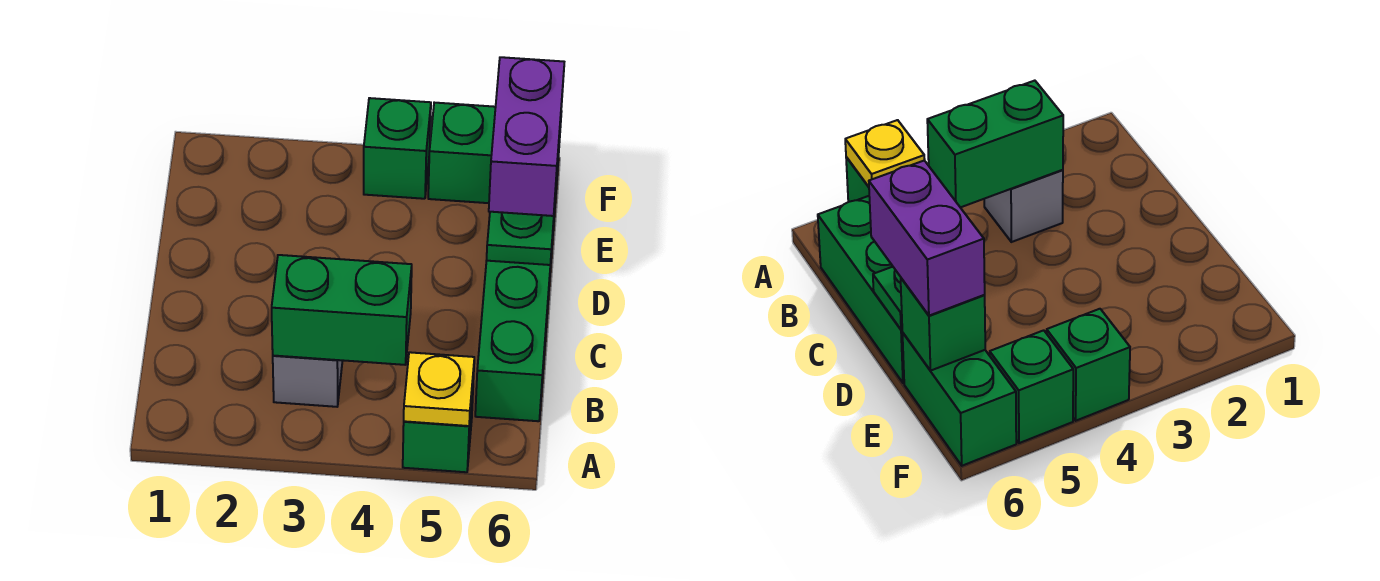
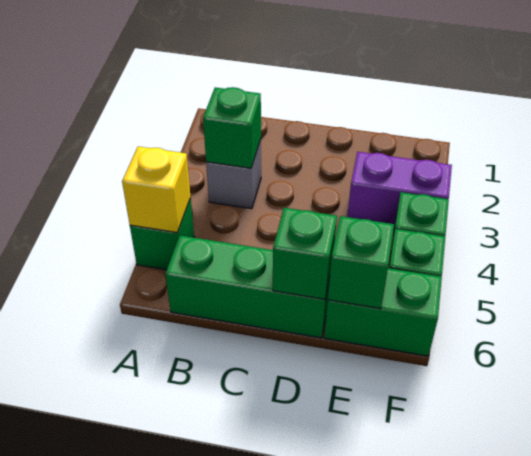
yellow plate A5 level 2 -> yellow brick A5 level 2
green brick B3:B4 level 2 -> green brick B3 level 2
green plate D6 level 2 -> green brick D6 level 2
purple brick D6:E6 level 3 -> purple brick E3:F3 level 1

